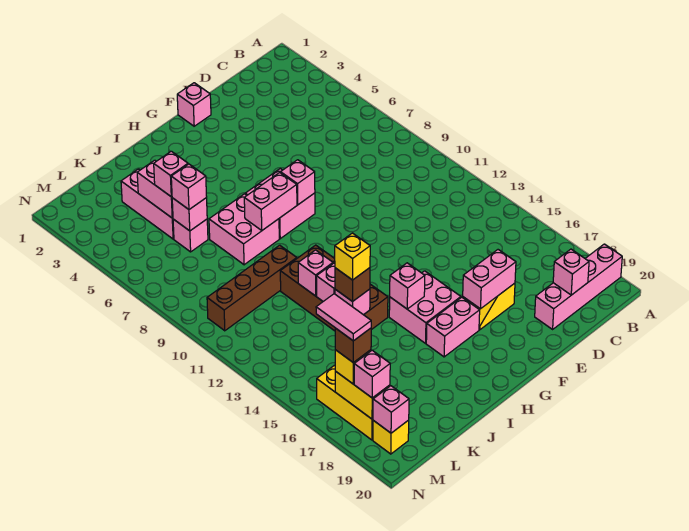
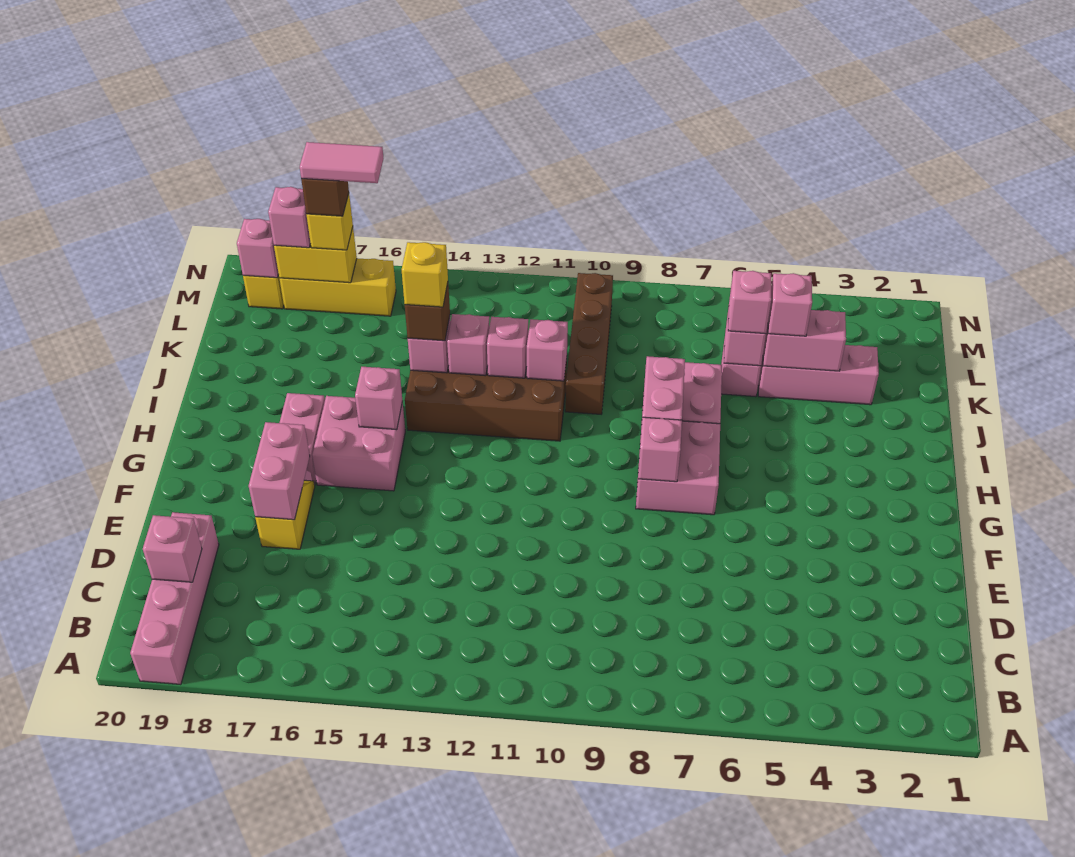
pink brick F1 level 1 -> pink brick J11 level 2

